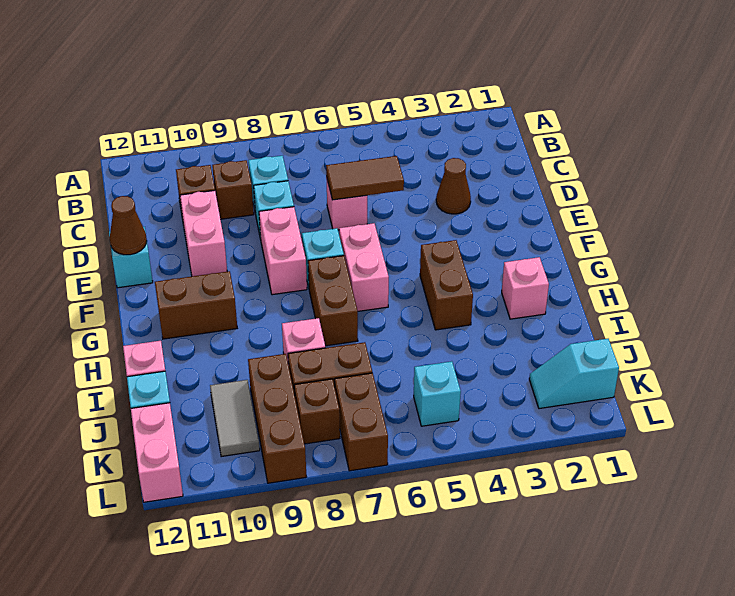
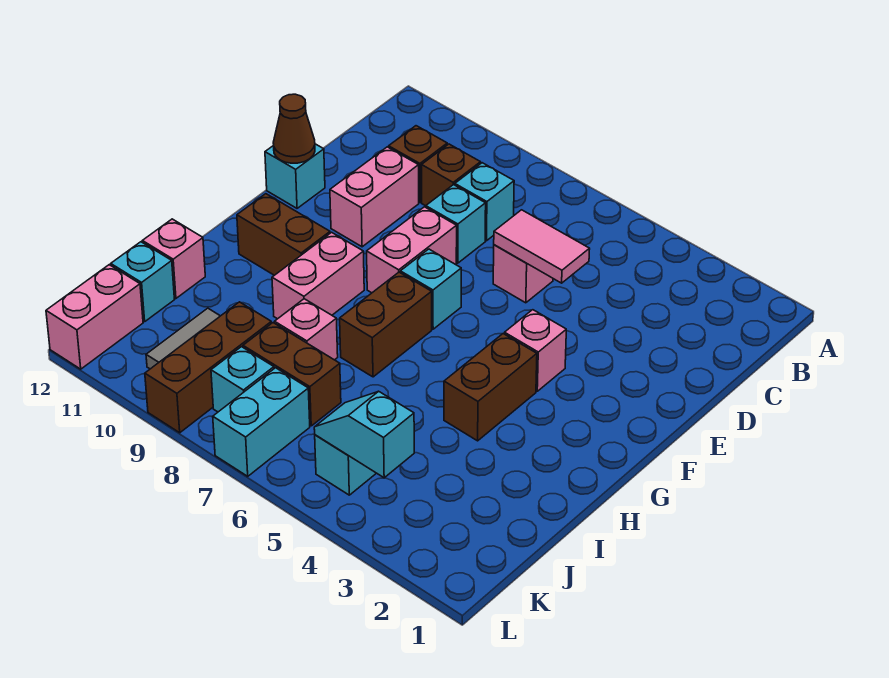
brown cone D3 level 1 -> none
brown tile D5:D6 level 2 -> pink tile D5:D6 level 2
pink brick F6:G6 level 1 -> pink brick G9:H9 level 1
pink brick H2 level 1 -> pink brick F4 level 1
cyan slope K1:K2 level 1 top 1 -> cyan slope K4:K5 level 2 top 4
brown brick K7:L7 level 1 -> cyan brick K7:L7 level 1
brown brick K8 level 1 -> cyan brick K8 level 1

